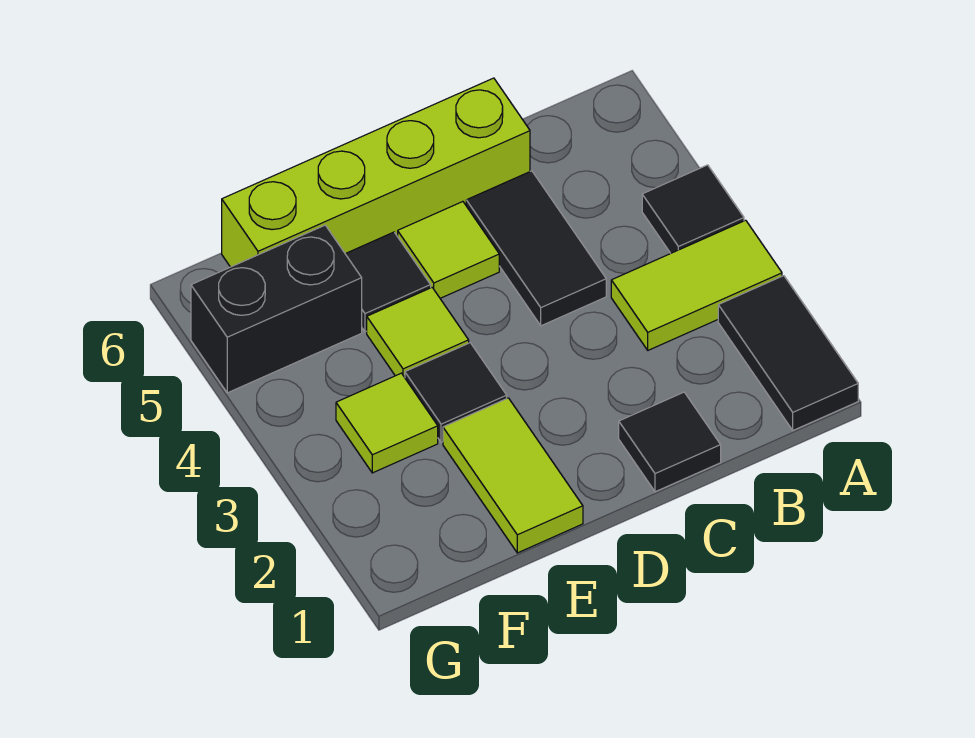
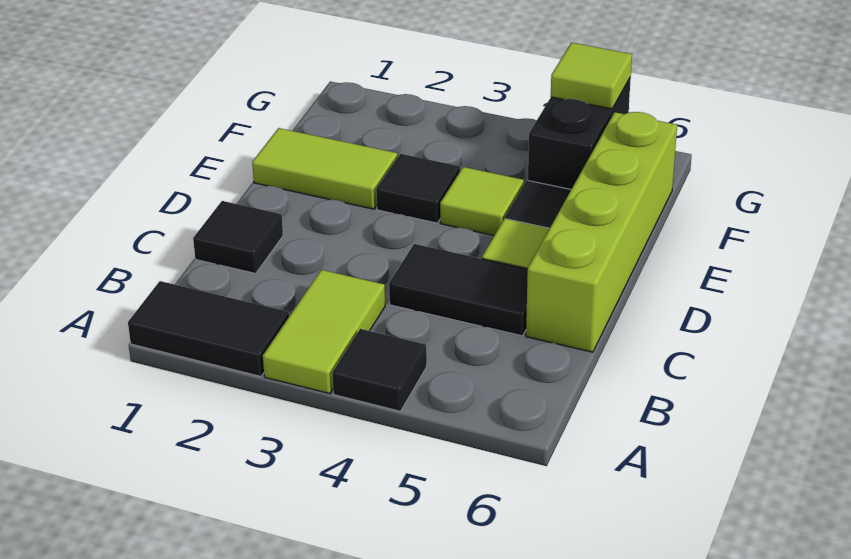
lime tile F3 level 1 -> lime tile G5 level 2

